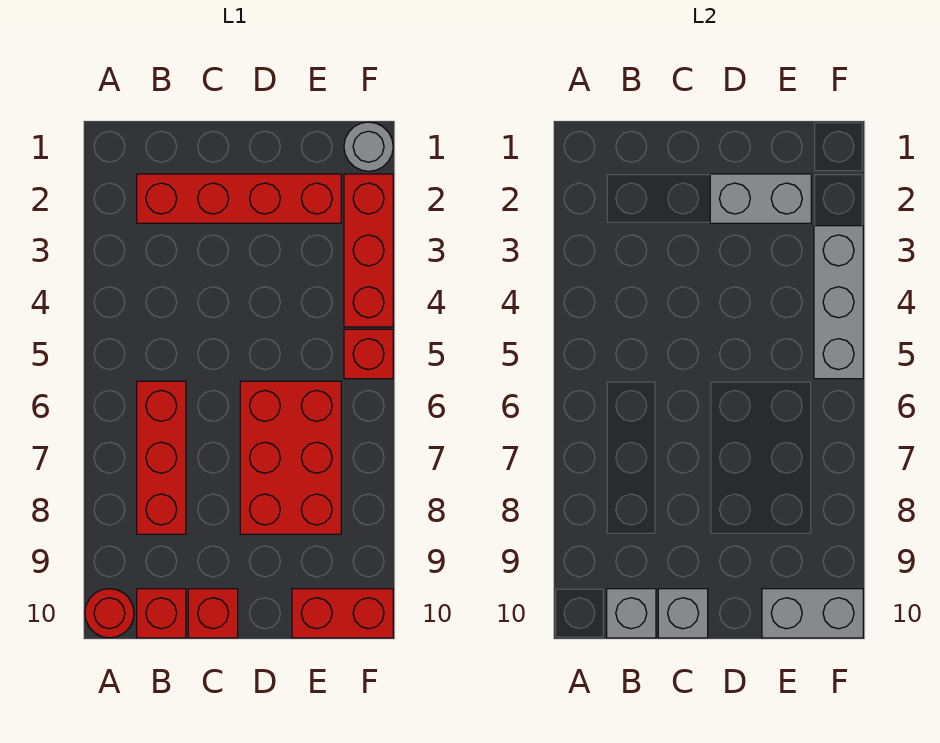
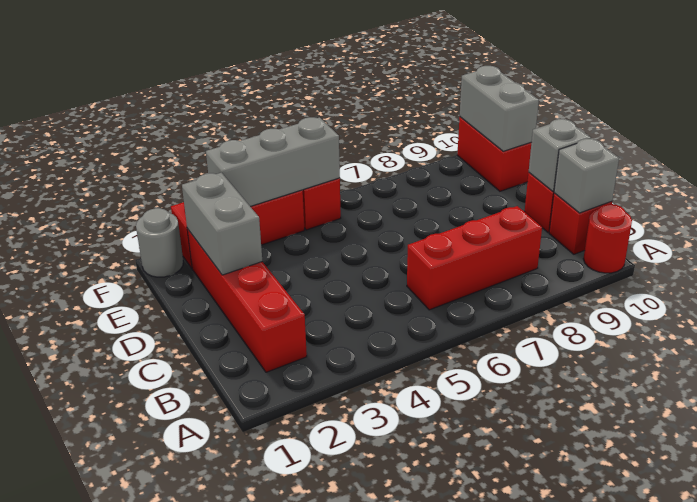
red brick D6:E8 level 1 -> none

